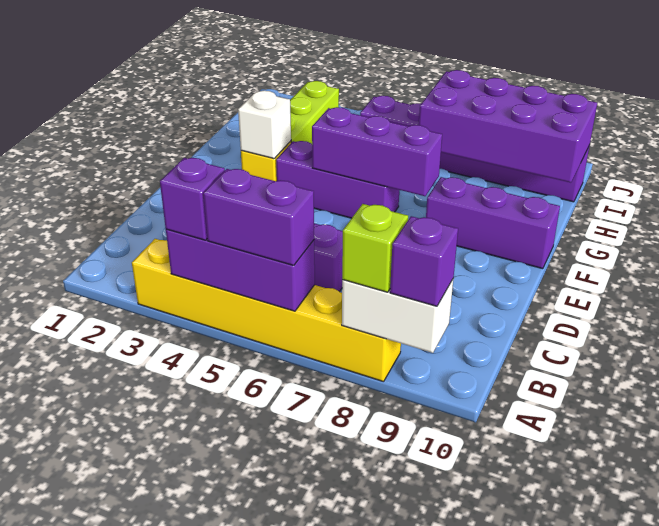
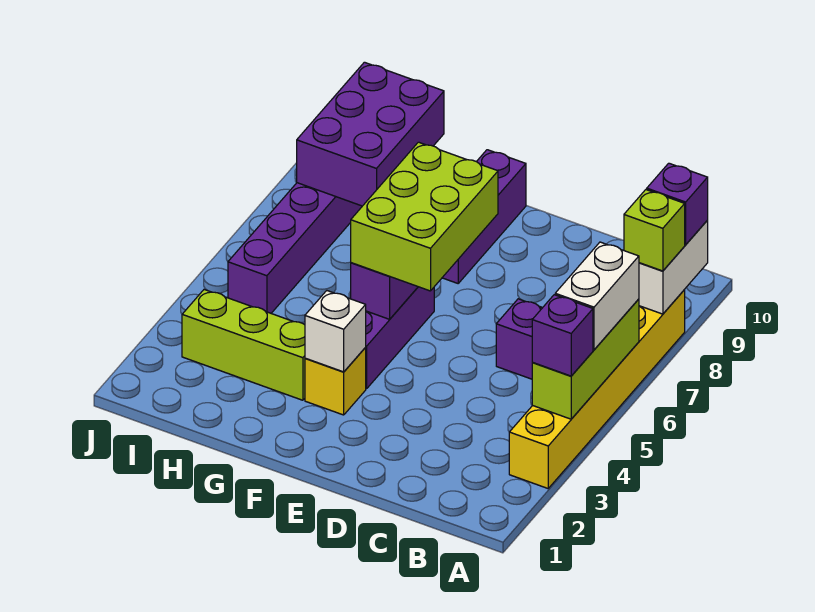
purple brick A4:A6 level 2 -> lime brick A4:A6 level 2
purple brick A5:A6 level 3 -> white brick A5:A6 level 3
none -> lime brick E5:F7 level 3
purple brick H7:I10 level 2 -> purple brick H8:I10 level 2

